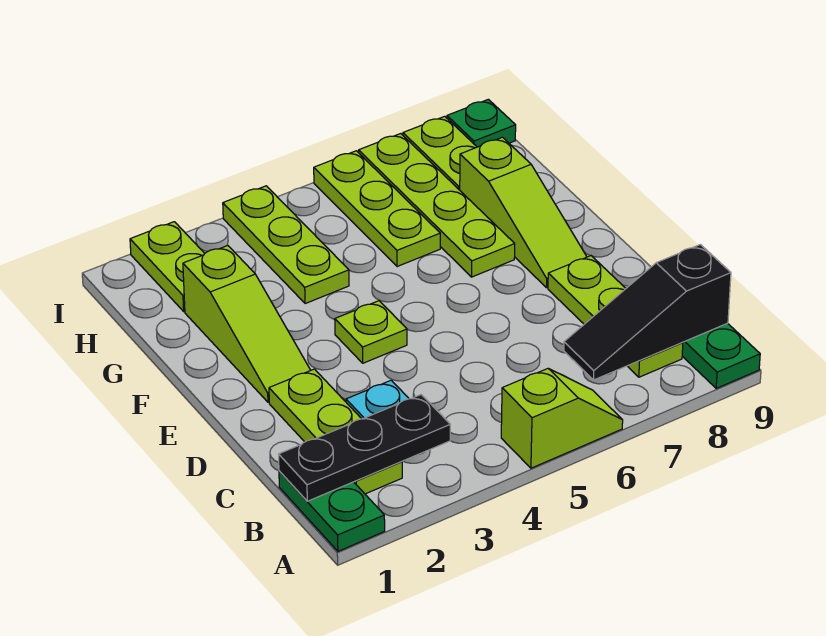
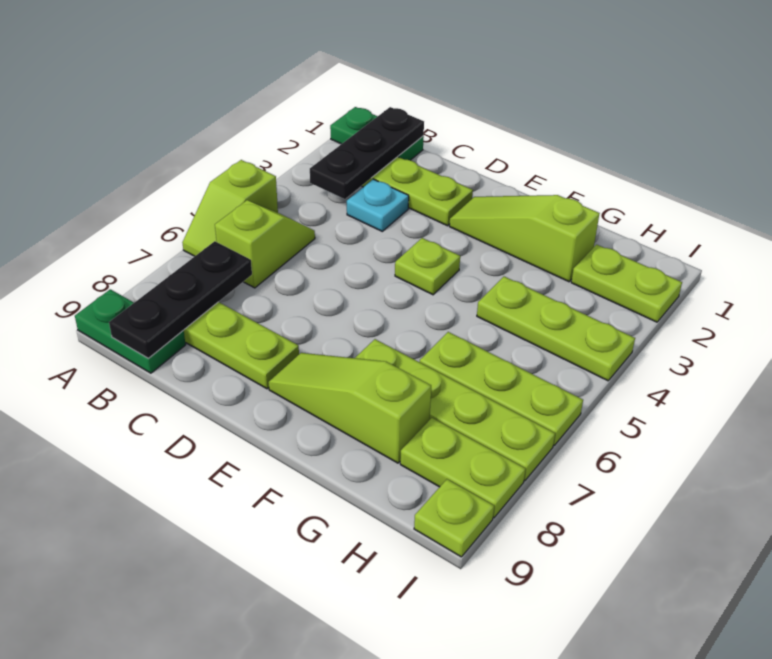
none -> lime slope B5:B6 level 1 top 6
black slope B7:B9 level 2 top 9 -> black plate B7:B9 level 2
green plate I9 level 1 -> lime plate I9 level 1

